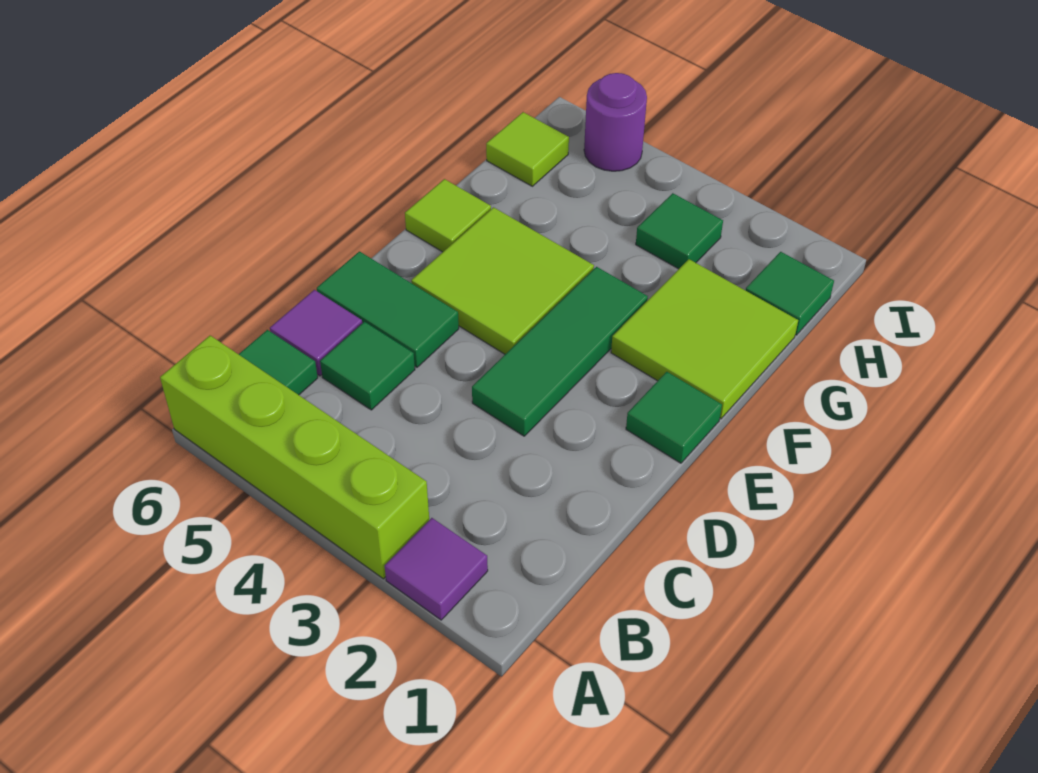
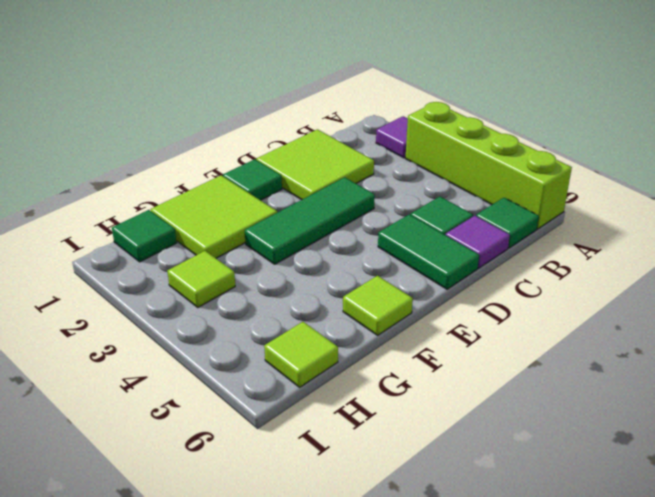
lime tile E4:F5 level 1 -> lime tile C1:D2 level 1
green tile H3 level 1 -> lime tile H3 level 1
purple round brick I5 level 1 -> none

